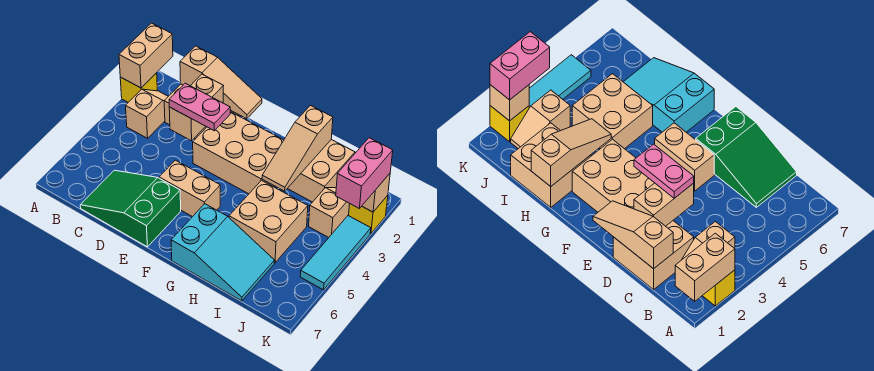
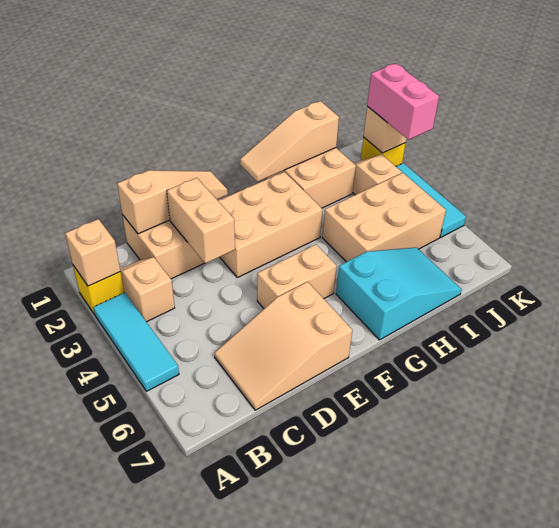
tan brick A1:A2 level 2 -> tan brick A2 level 2
none -> cyan tile A3:A5 level 1
green slope C6:E7 level 1 top E -> tan slope C6:E7 level 1 top E
pink plate D3:E3 level 3 -> none
tan slope H1:H3 level 2 top 1 -> tan slope G1:I1 level 2 top I
tan brick H4:I5 level 1 -> tan brick H4:J5 level 1

